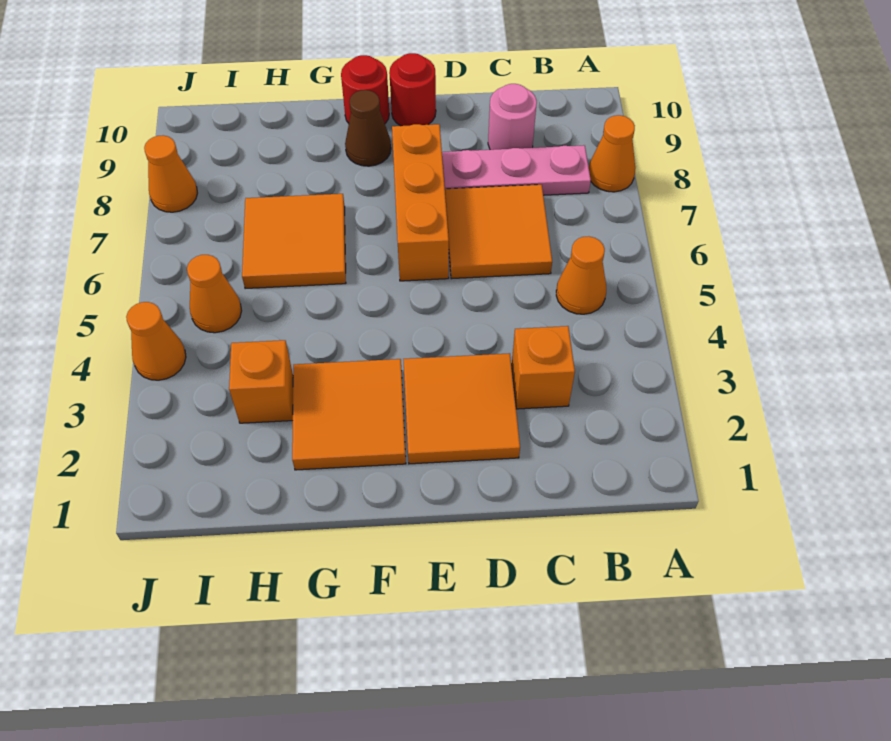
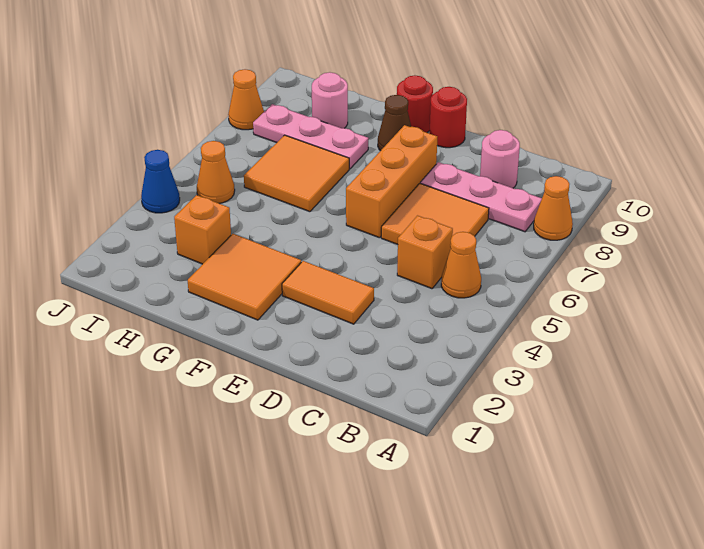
orange brick C3 level 1 -> orange brick C5 level 1
orange tile D2:E3 level 1 -> orange tile D3:E3 level 1
none -> pink plate G8:I8 level 1
none -> pink round brick H9 level 1
orange cone J4 level 1 -> blue cone J4 level 1

